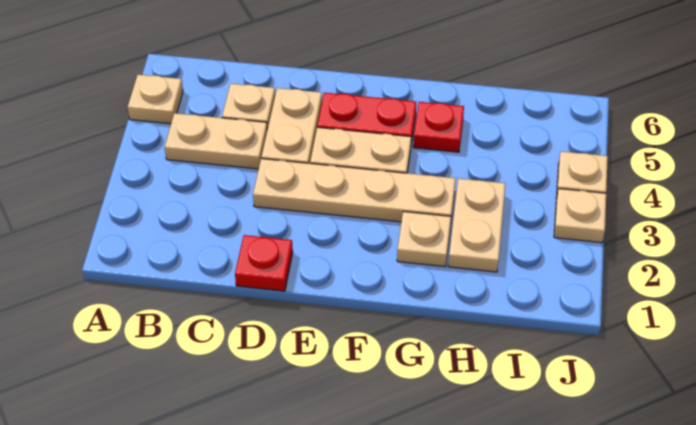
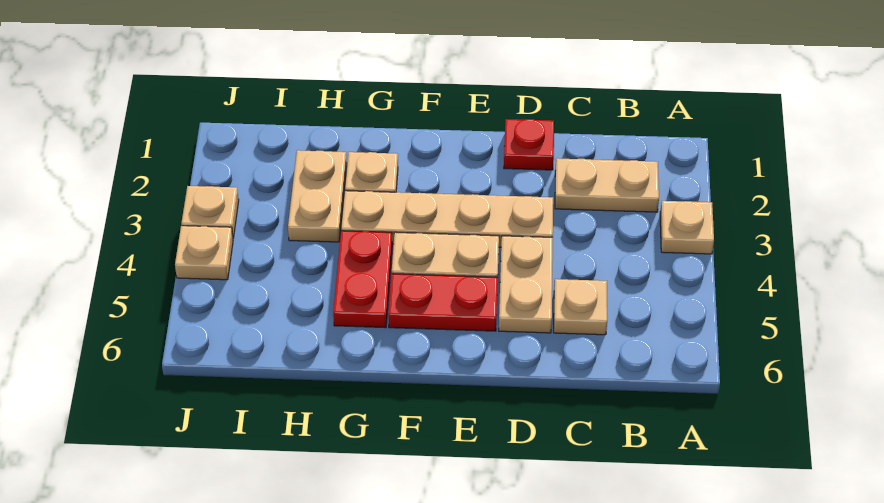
tan plate A5 level 1 -> tan plate A3 level 1
tan plate B4:C4 level 1 -> tan plate B2:C2 level 1
red plate G5 level 1 -> red plate G4:G5 level 1

